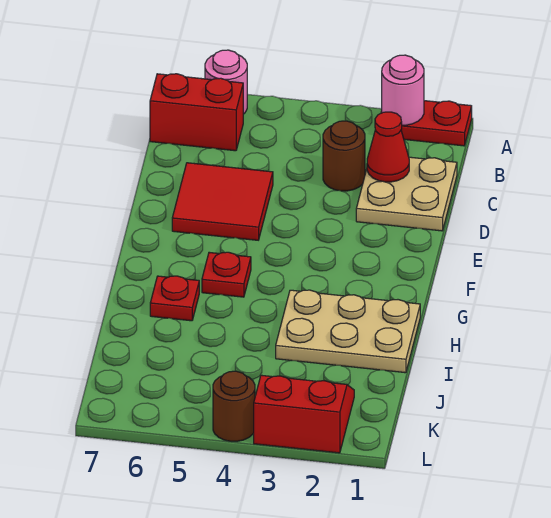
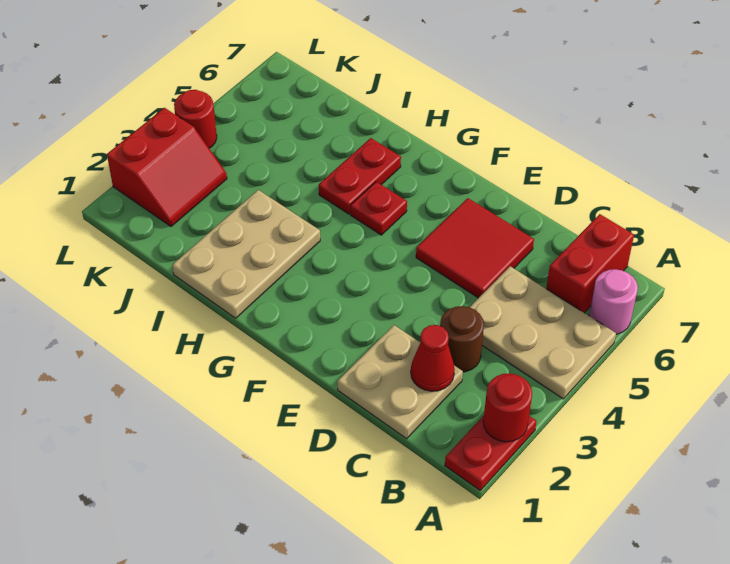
pink round brick A2 level 2 -> red round brick A2 level 2
none -> tan plate A4:C5 level 1
red plate H6 level 1 -> red plate H5:H6 level 1
brown round brick L4 level 1 -> red round brick L4 level 1

